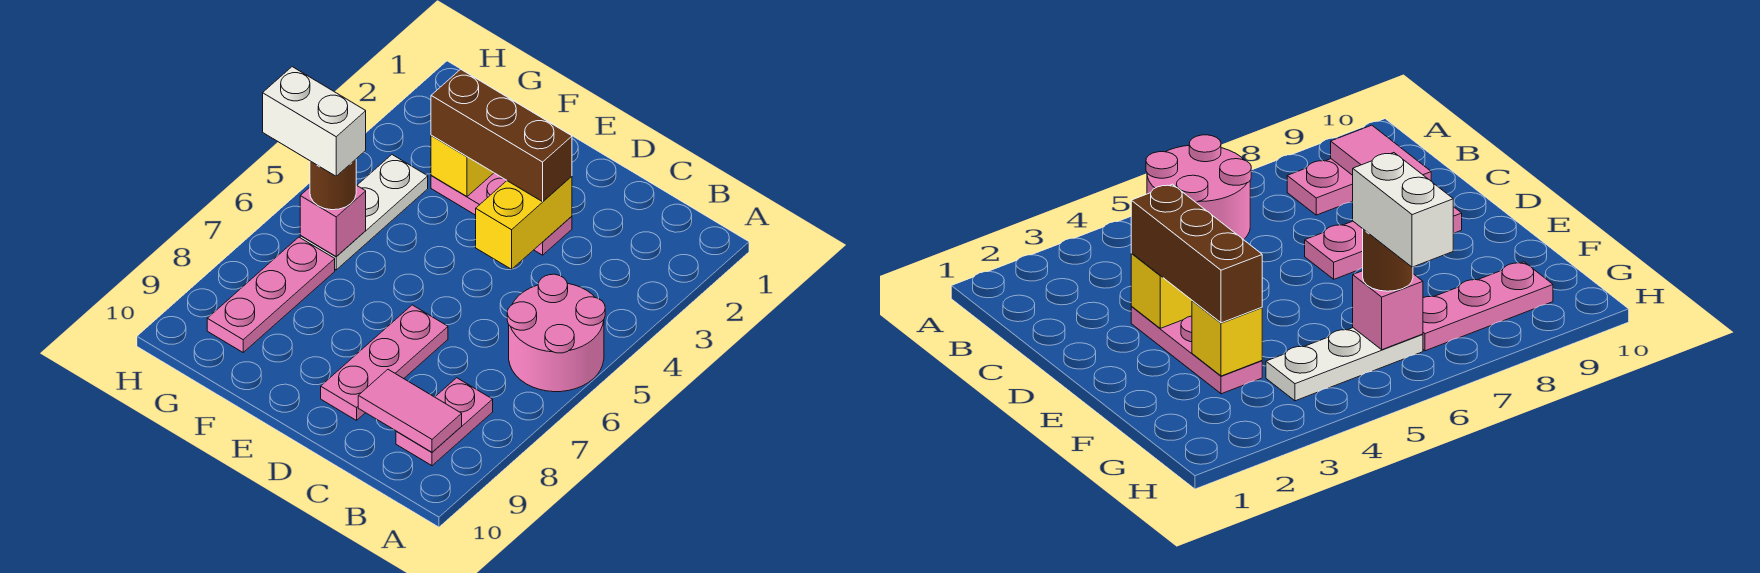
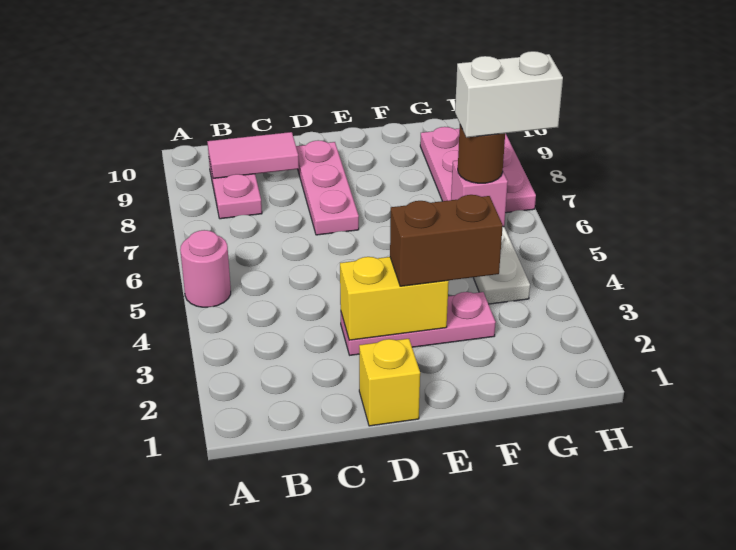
pink round brick A5:B6 level 1 -> pink round brick A5 level 1
yellow brick D3:D4 level 2 -> yellow brick D3:E3 level 2
brown brick D3:F3 level 3 -> brown brick E3:F3 level 3
yellow brick F3 level 2 -> yellow brick D1 level 1
pink plate G7:G9 level 1 -> pink plate G7:H9 level 1

